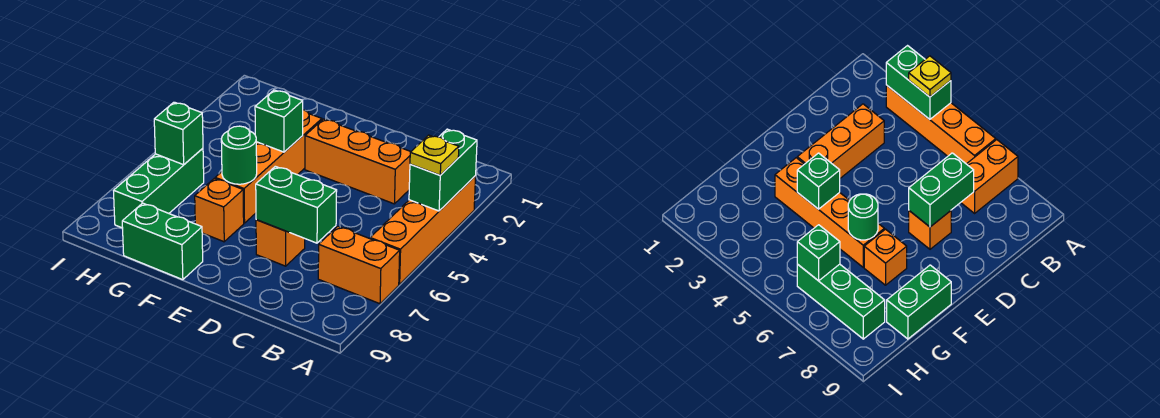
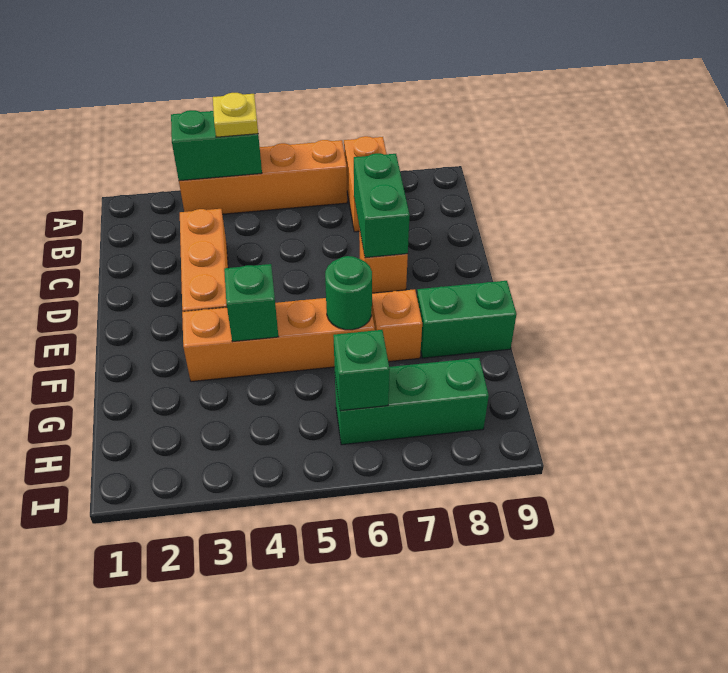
green brick F9:G9 level 1 -> green brick F8:F9 level 1

